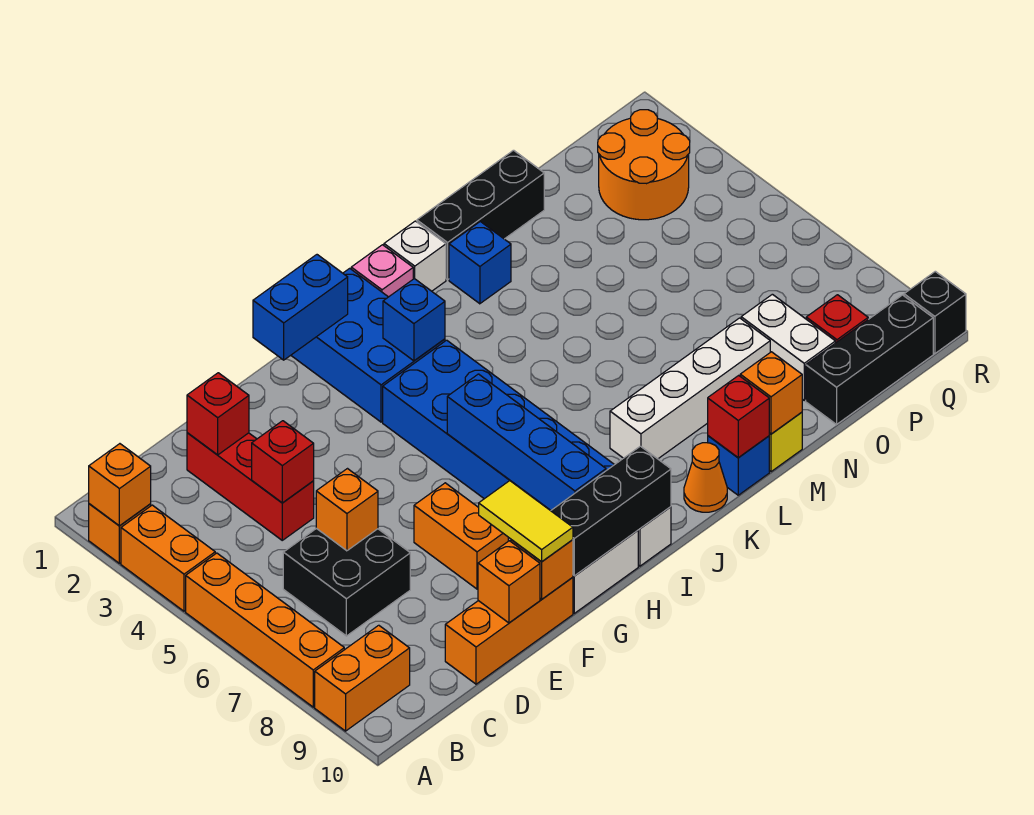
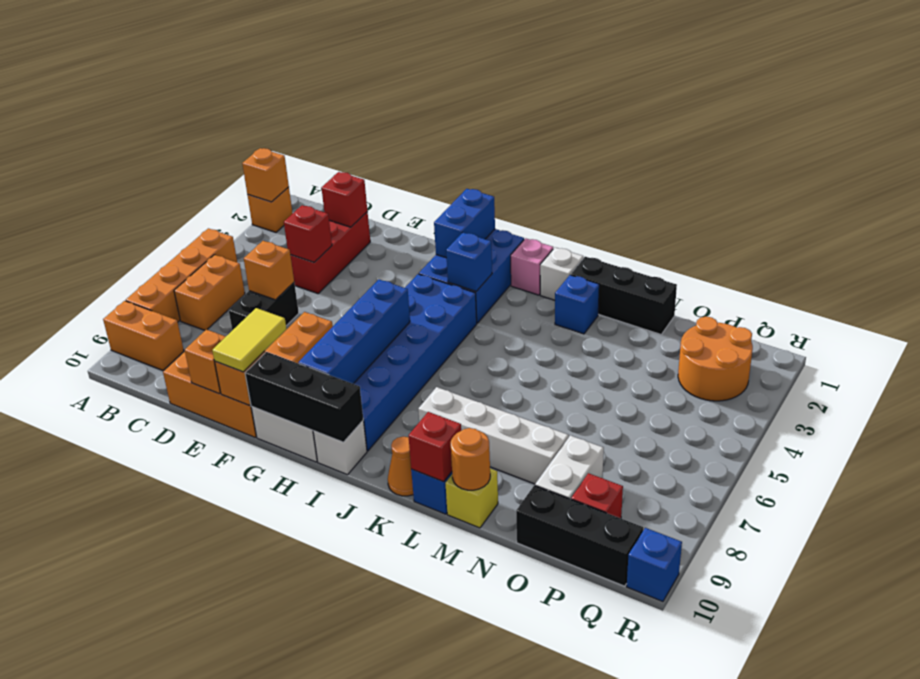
orange brick A3:A4 level 1 -> orange brick B6:B7 level 1
black brick C6:D7 level 1 -> black brick D6:D7 level 1
blue brick G1:H1 level 2 -> blue brick H1:H2 level 2
orange brick M10 level 2 -> orange round brick M10 level 2
black brick R10 level 1 -> blue brick R10 level 1

